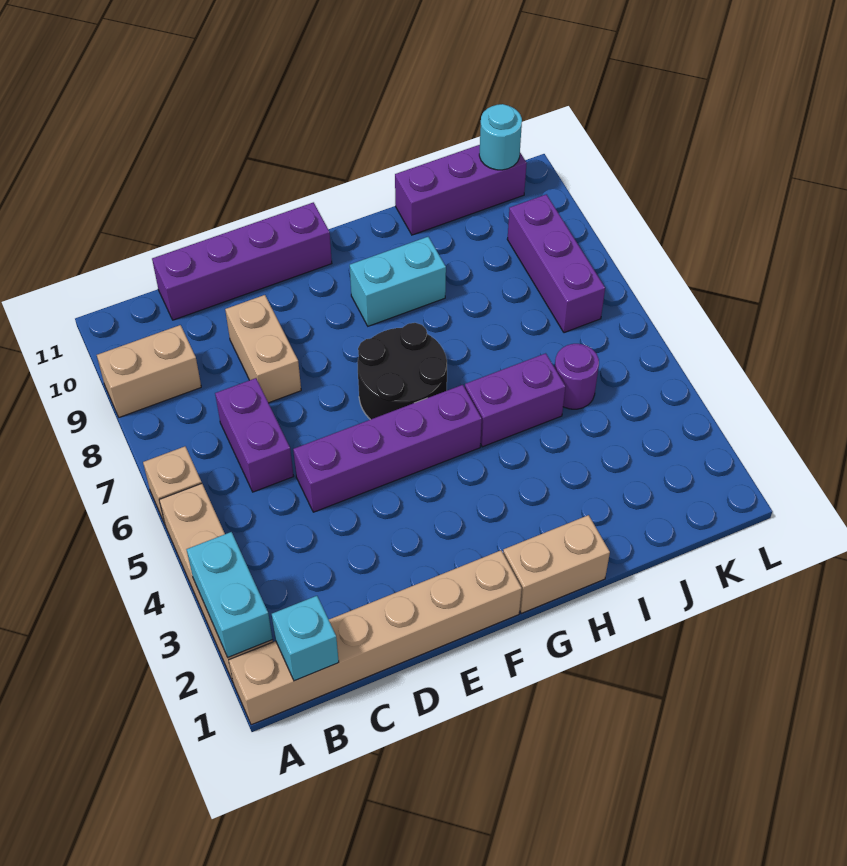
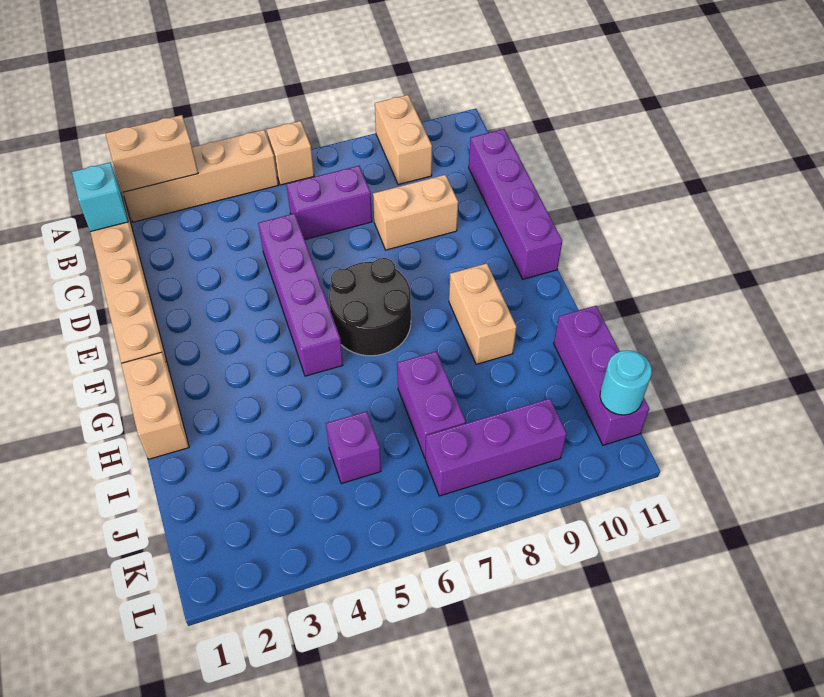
cyan brick A2:A3 level 2 -> tan brick A2:A3 level 2
cyan brick G9:H9 level 1 -> tan brick G9:H9 level 1
purple brick H5:I5 level 1 -> purple brick I7:J7 level 1
purple round brick J5 level 1 -> purple brick J5 level 1

